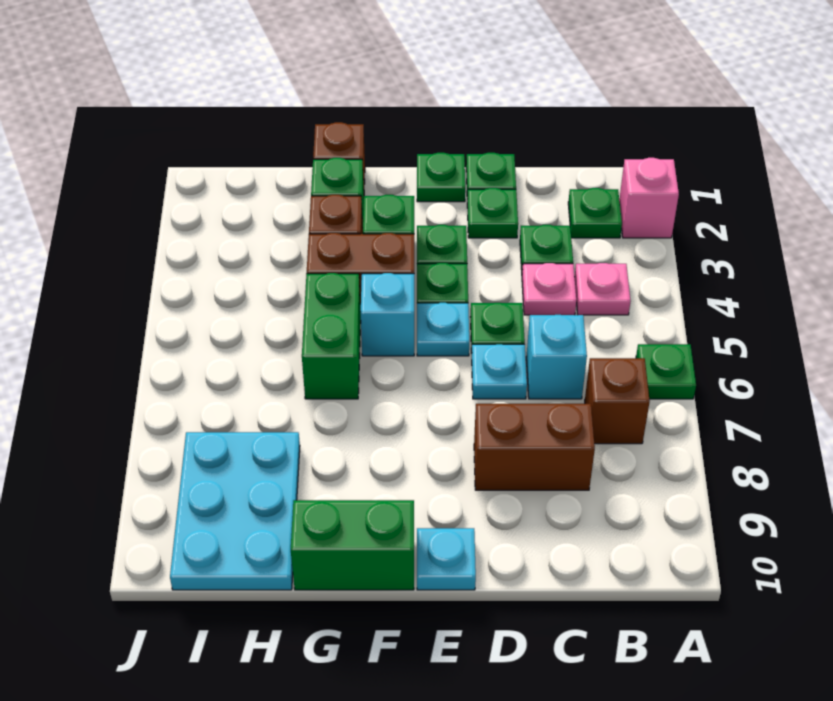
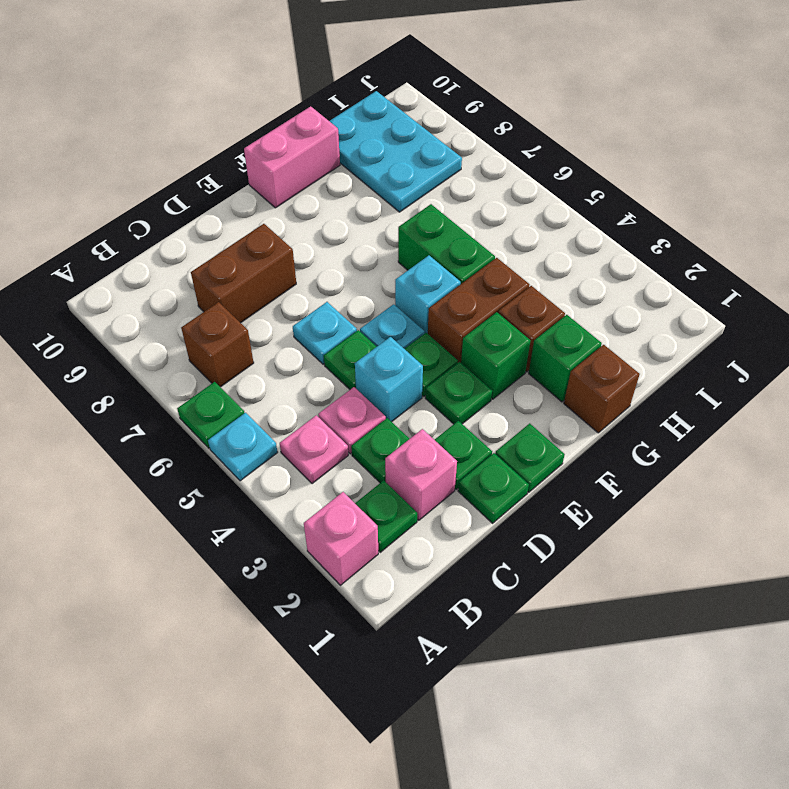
none -> pink brick C2 level 1
cyan brick C6 level 1 -> cyan brick D4 level 1
cyan plate E10 level 1 -> cyan plate A5 level 1
green brick F10:G10 level 1 -> pink brick F10:G10 level 1

